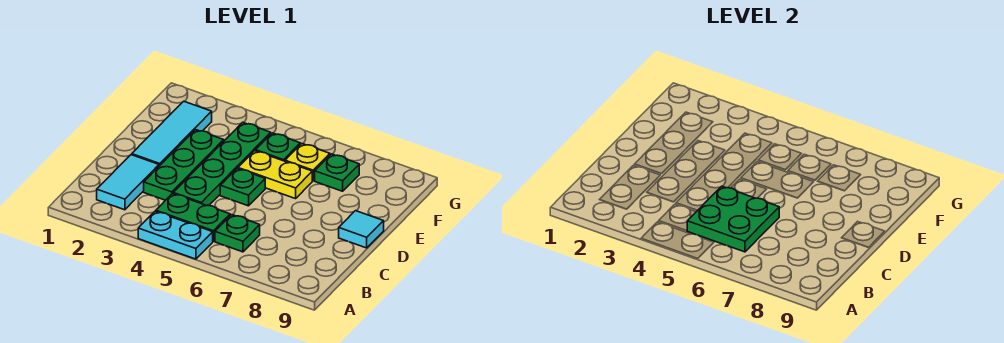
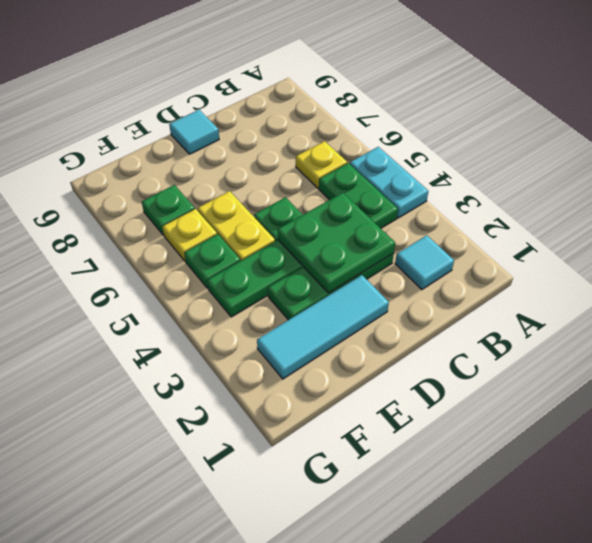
cyan tile B2:C2 level 1 -> cyan tile B2 level 1
green plate B5:C6 level 2 -> green plate C3:D4 level 2
green plate B6 level 1 -> yellow plate B6 level 1

